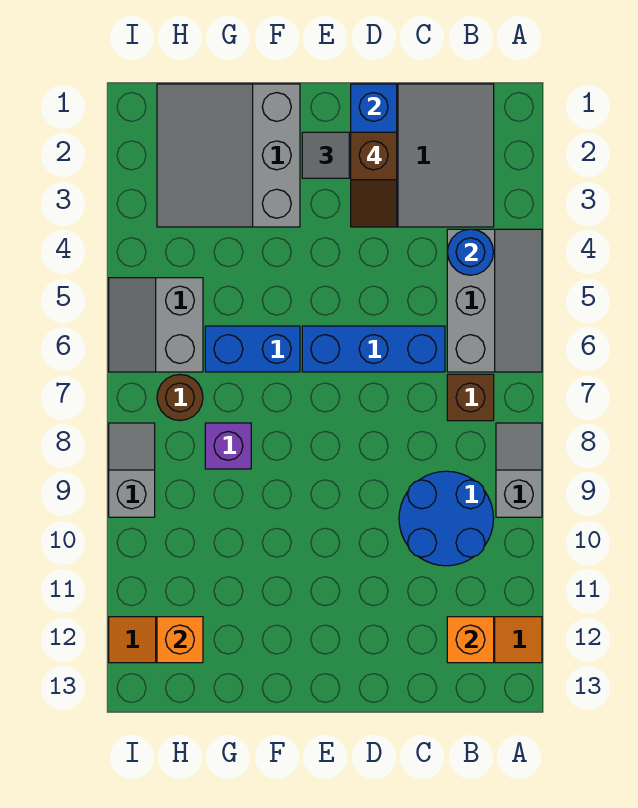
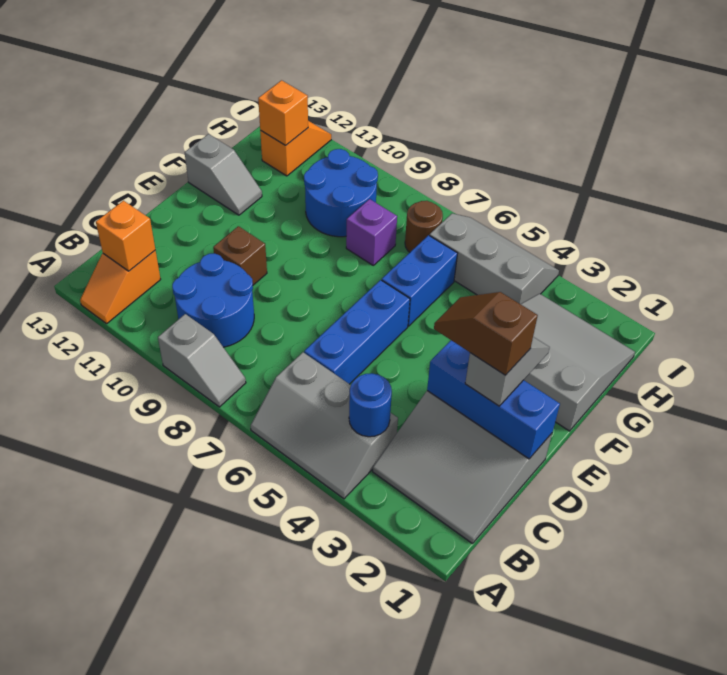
brown brick B7 level 1 -> brown brick D10 level 1
none -> blue round brick G9:H10 level 1
grey slope H5:I6 level 1 top H -> grey slope H4:I6 level 1 top H
grey slope I8:I9 level 1 top 9 -> grey slope F12:F13 level 1 top 13

